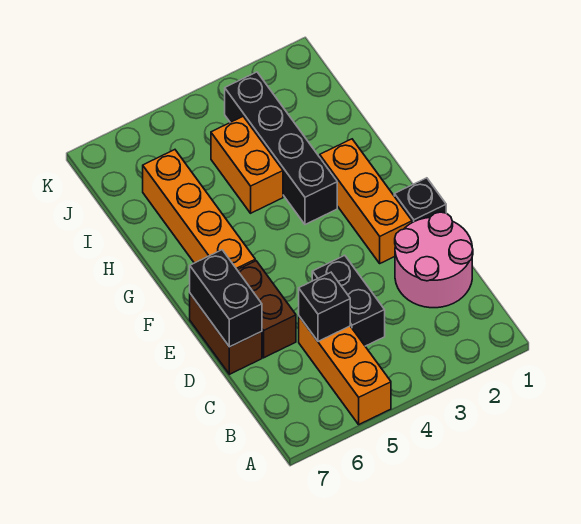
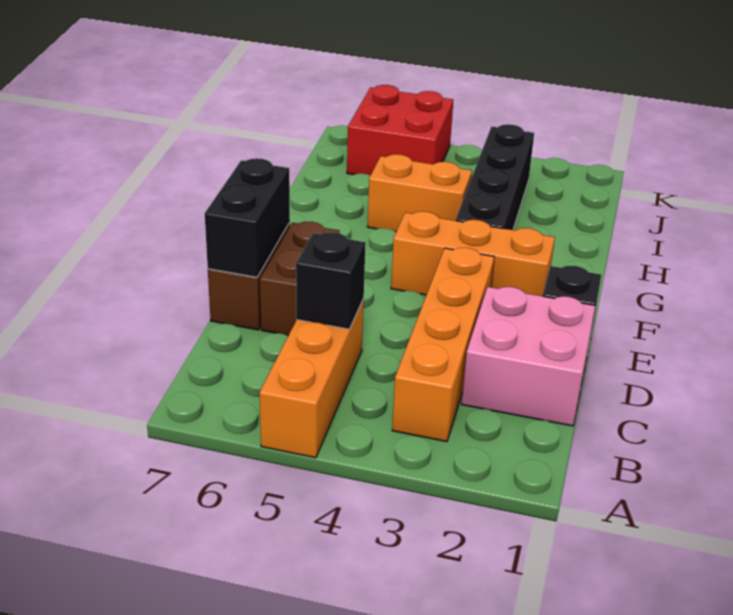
pink round brick C1:D2 level 1 -> pink brick C1:D2 level 1
black brick C4:D4 level 1 -> none
orange brick E2:G2 level 1 -> orange brick F2:F4 level 1
orange brick F6:I6 level 1 -> orange brick B3:E3 level 1
orange brick H4:I4 level 1 -> orange brick H4:H5 level 1
none -> red brick J5:K6 level 1

